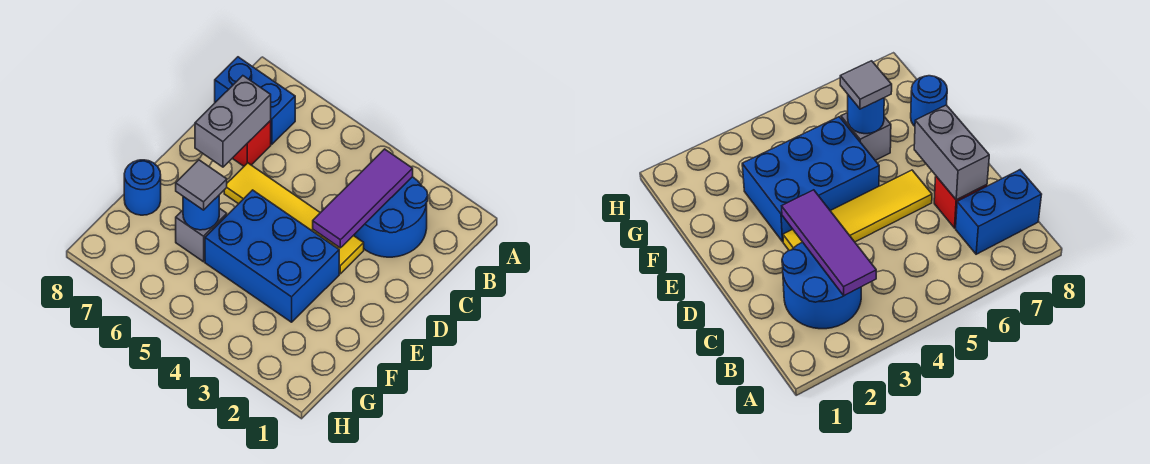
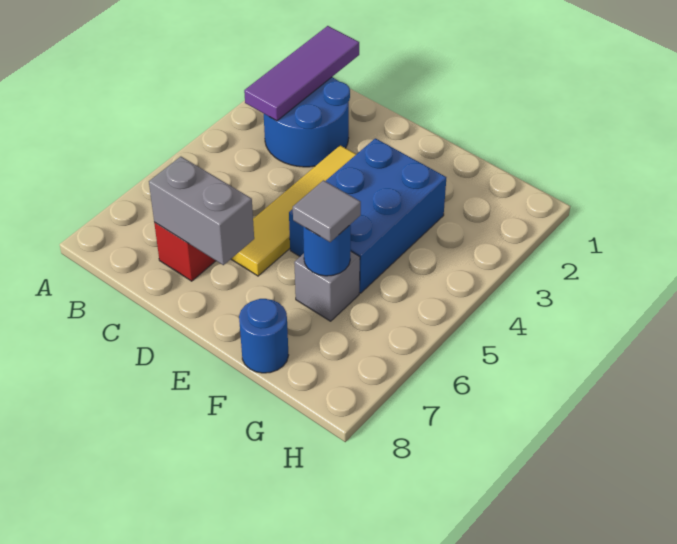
purple tile B3:D3 level 2 -> purple tile B1:B3 level 2
blue brick B7:B8 level 1 -> none

